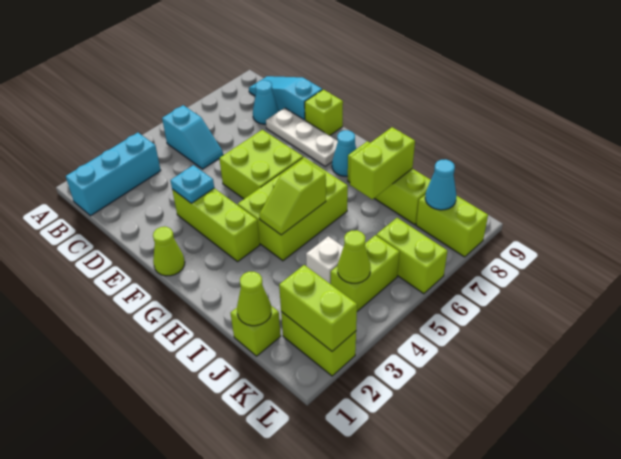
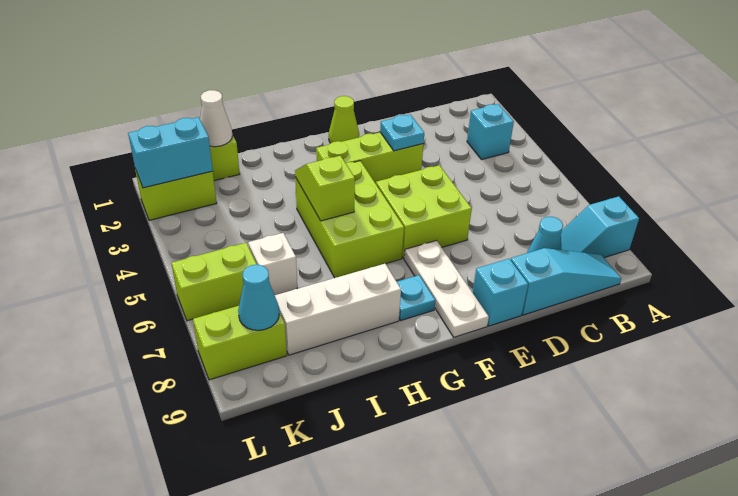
cyan brick B1:B3 level 1 -> cyan brick B3 level 1
cyan slope B5:C5 level 1 top B -> cyan slope A8:B8 level 1 top A
white plate D8:F8 level 1 -> white plate F7:F9 level 1
lime brick E9 level 1 -> cyan brick E9 level 1
cyan cone G8 level 1 -> cyan plate G8 level 1
lime brick H8:J8 level 1 -> white brick H8:J8 level 1
lime brick I7:I8 level 2 -> none
lime cone J1 level 2 -> white cone J1 level 2
white brick J4 level 1 -> white brick J6 level 1
lime brick K2:L2 level 2 -> cyan brick K2:L2 level 2
lime brick K4:K5 level 1 -> none
lime cone K4 level 2 -> none

